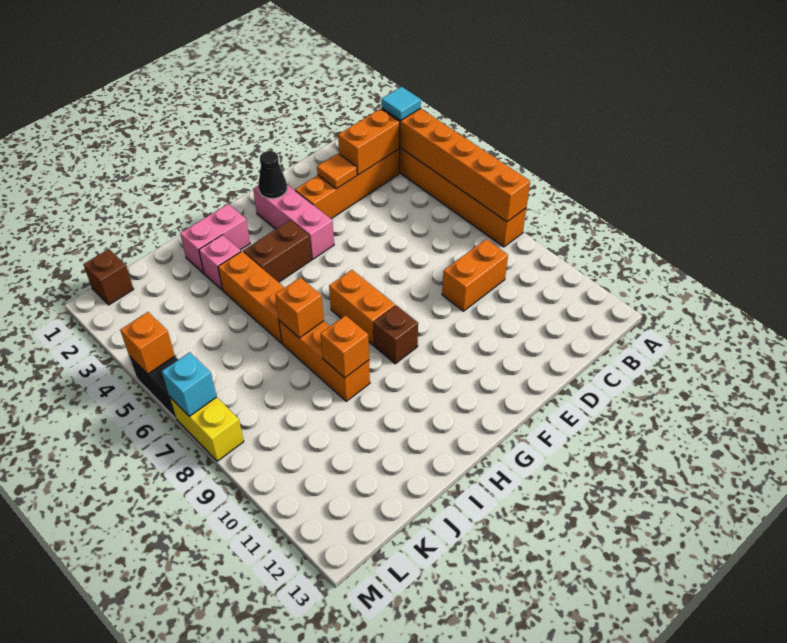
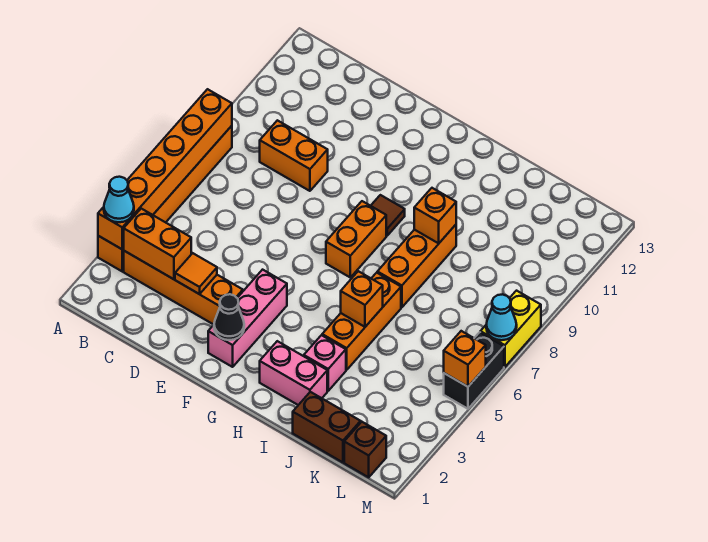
cyan tile A3 level 3 -> cyan cone A3 level 3
brown brick G4:H4 level 1 -> brown brick J1:K1 level 1
brown brick G9 level 1 -> brown tile G9 level 1
orange brick I7 level 2 -> orange brick I5 level 2
cyan brick M7 level 2 -> cyan cone M7 level 2

